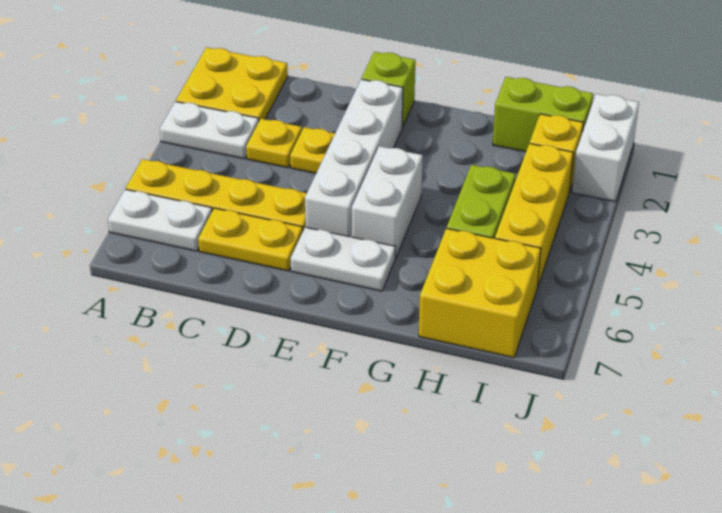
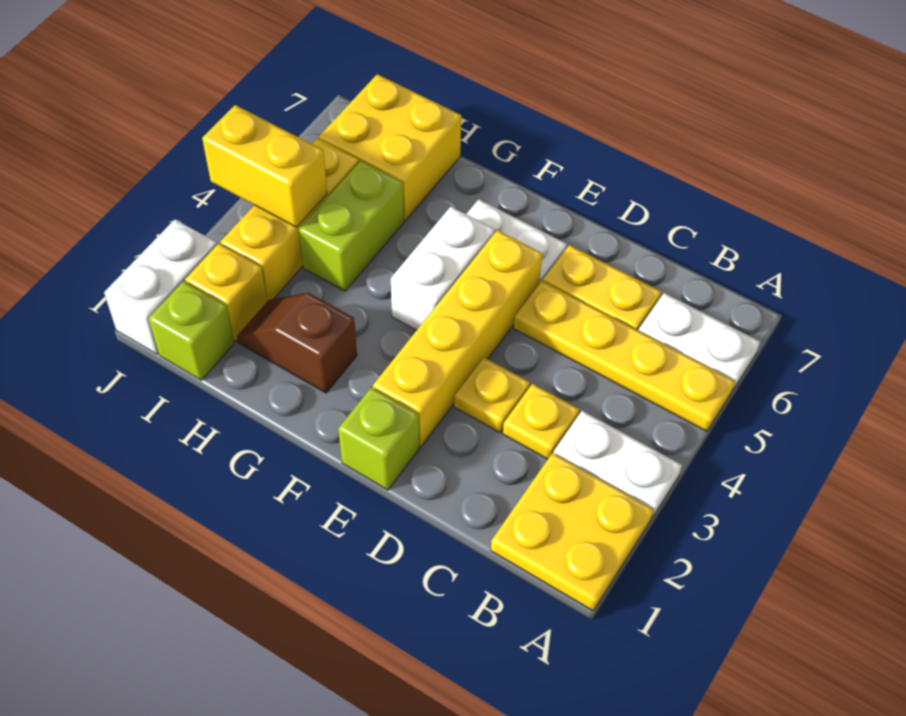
white brick E2:E5 level 1 -> yellow brick E2:E5 level 1
none -> brown slope G2:H2 level 1 top G
lime brick H1:I1 level 1 -> lime brick I1 level 1
none -> yellow brick I4:J4 level 2

